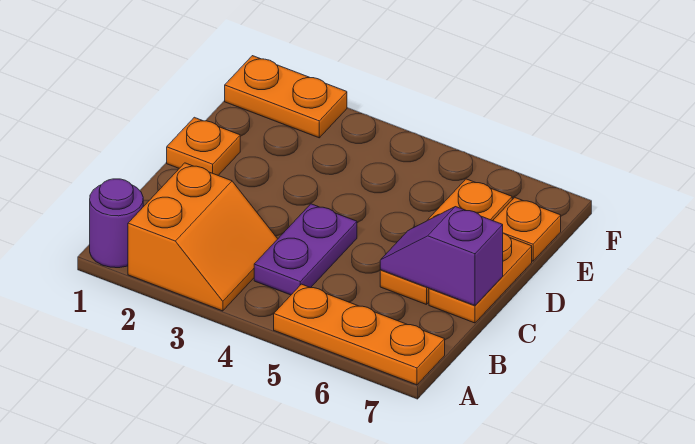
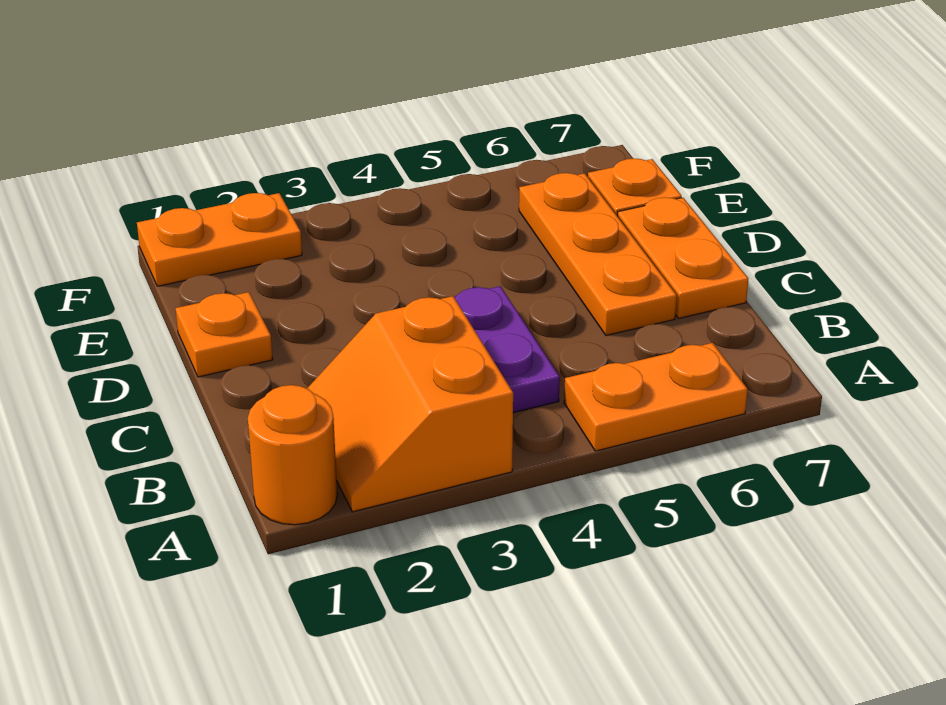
purple round brick A1 level 1 -> orange round brick A1 level 1
orange slope A2:B3 level 1 top 2 -> orange slope A2:B3 level 1 top 3
orange plate A5:A7 level 1 -> orange plate A5:A6 level 1
purple slope C6:C7 level 2 top 7 -> none

